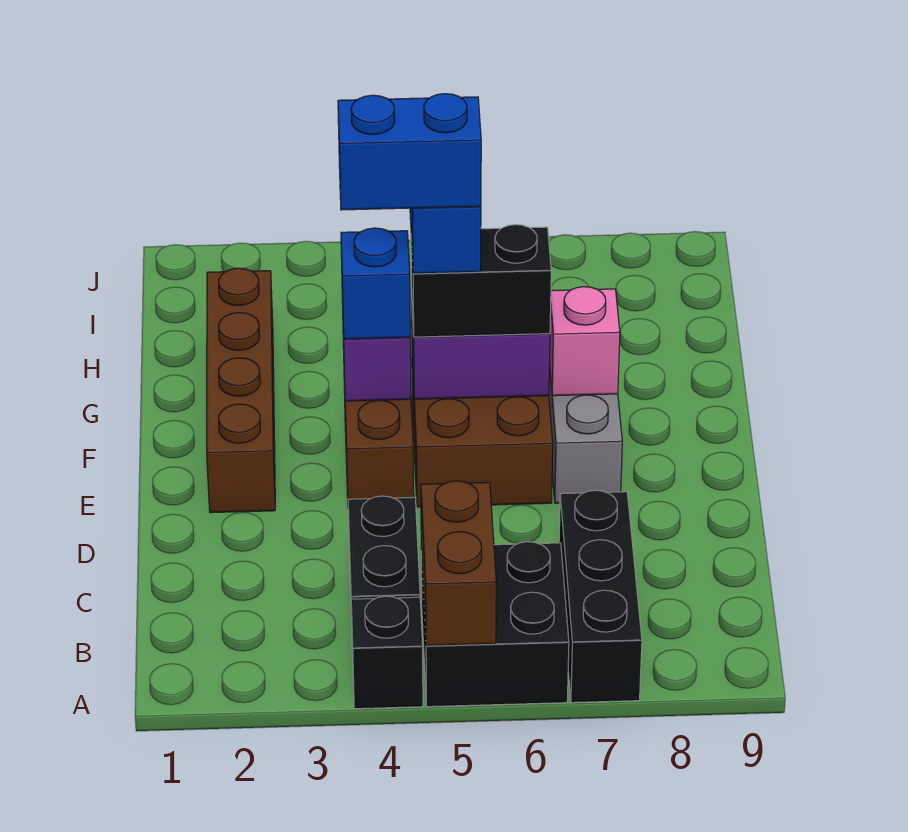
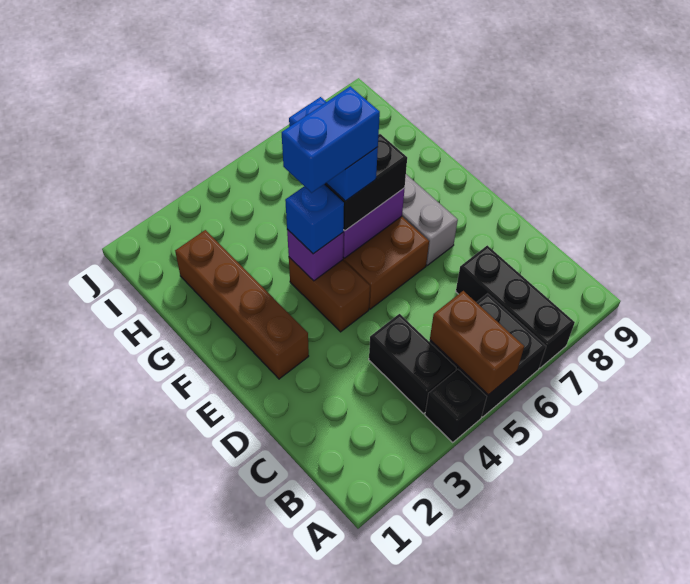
pink brick F7 level 2 -> none

